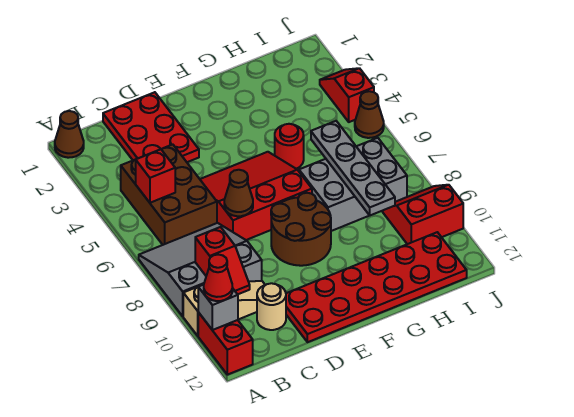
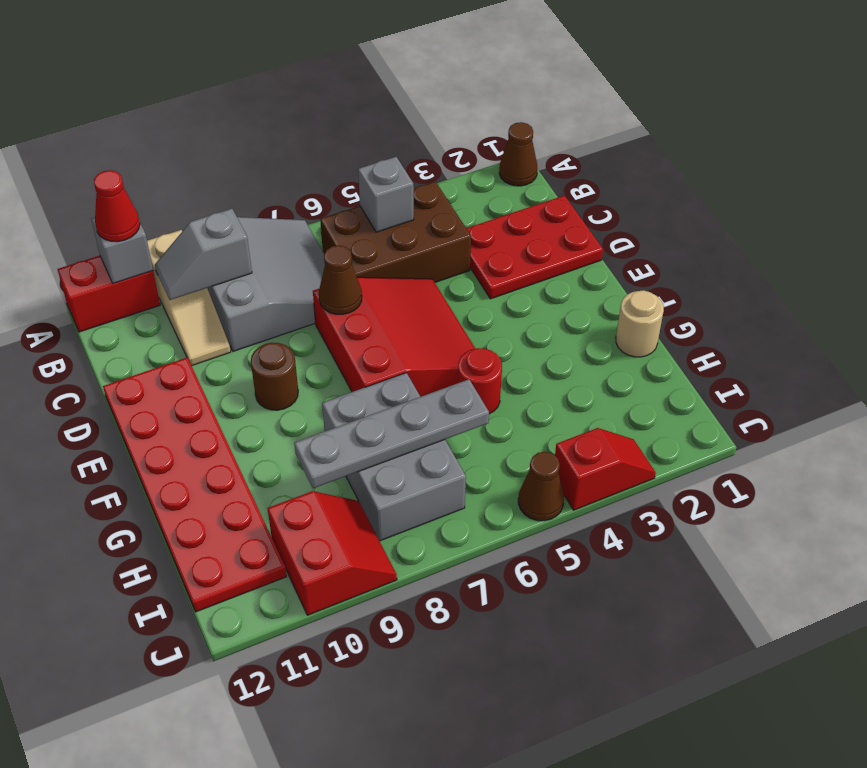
red brick B5 level 2 -> grey brick B5 level 2
red slope B9:B10 level 2 top 9 -> grey slope B9:B10 level 2 top 9
tan round brick C11 level 1 -> tan round brick G1 level 1
brown round brick E8:F9 level 1 -> brown round brick E9 level 1

